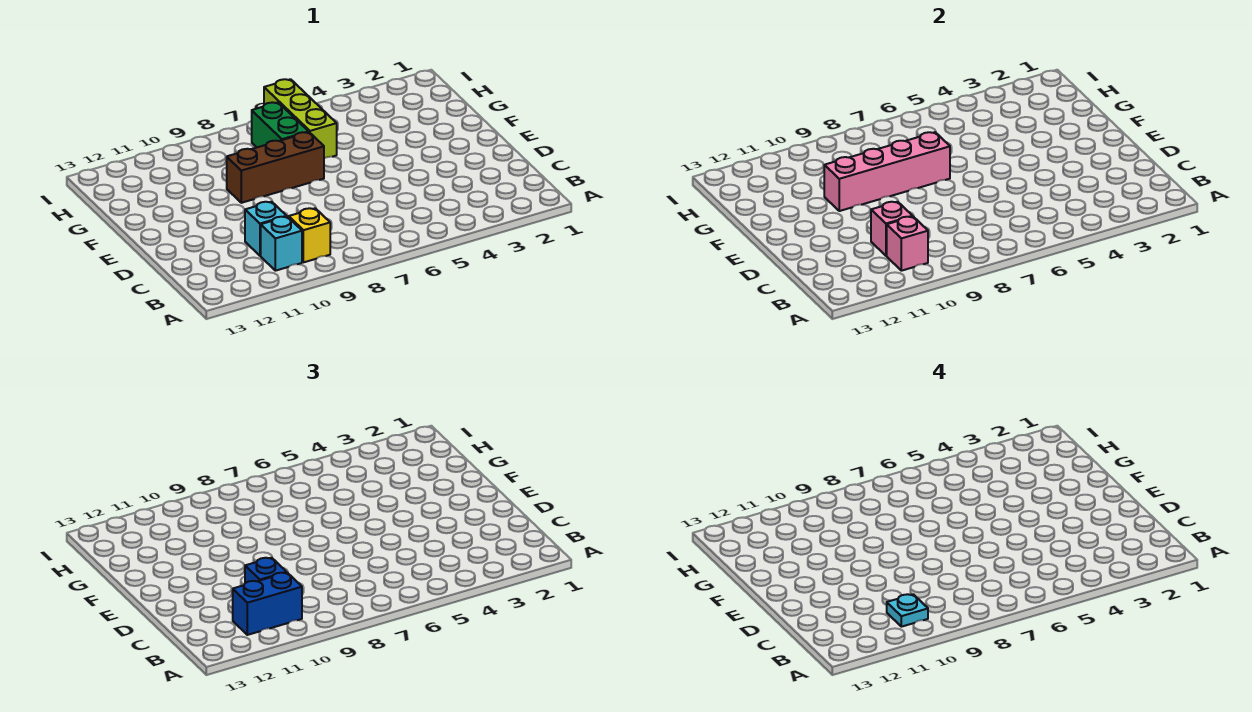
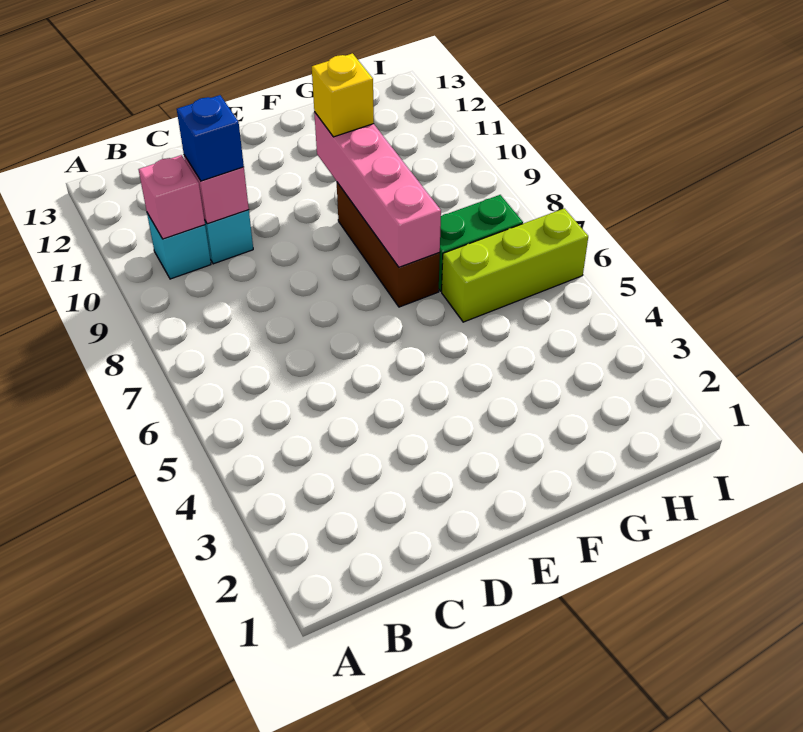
yellow brick B9 level 1 -> yellow brick F10 level 3
blue brick B10:B11 level 3 -> none
cyan plate B10 level 4 -> none

